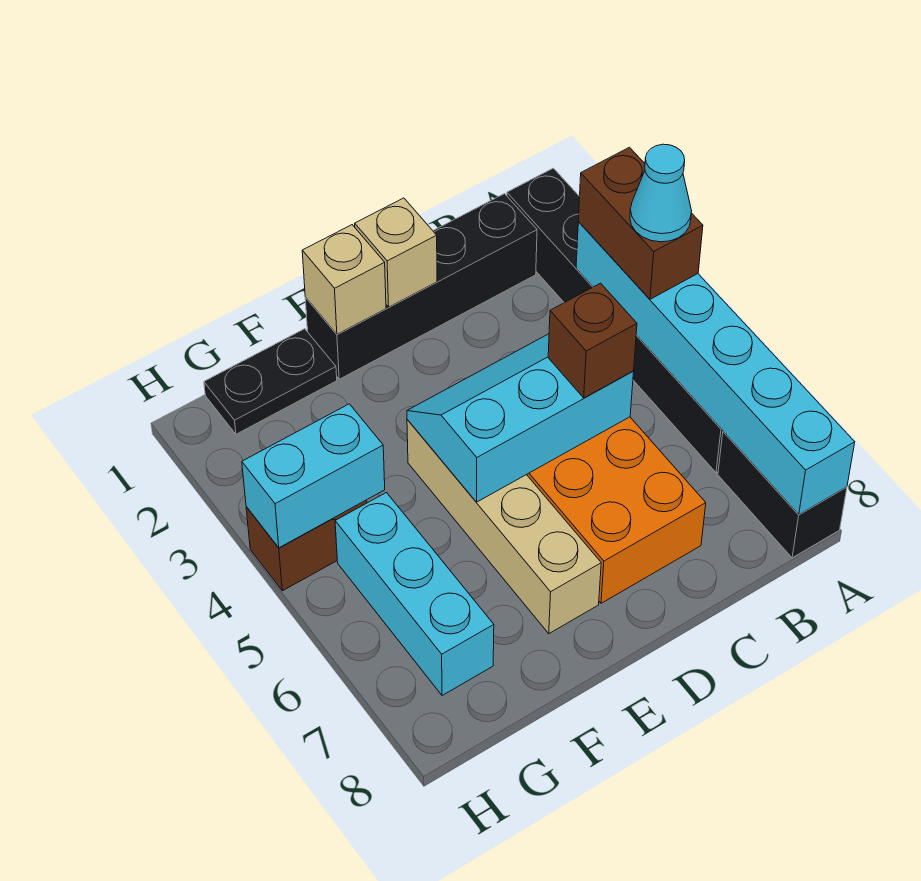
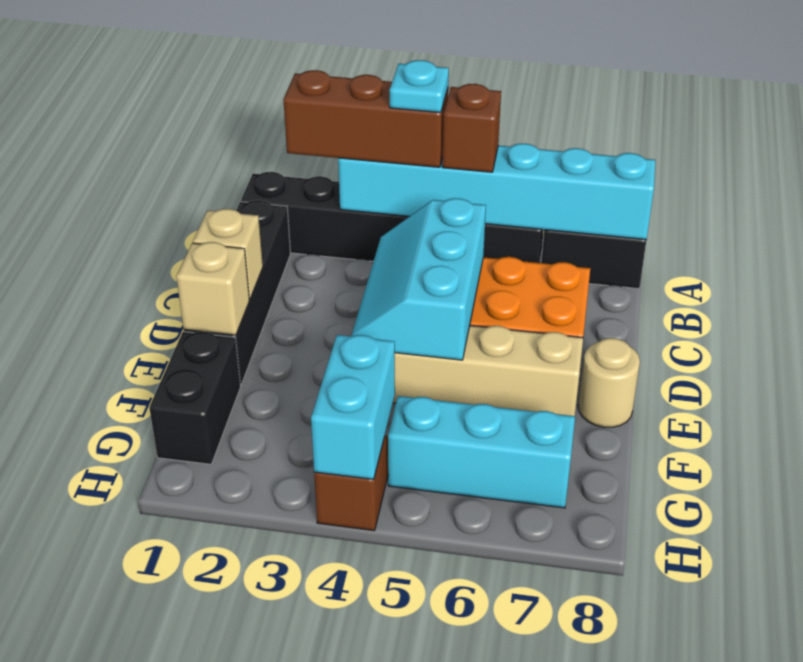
brown brick A3:A4 level 3 -> brown brick A2:A4 level 3
cyan cone A4 level 4 -> cyan plate A4 level 4
brown brick C5 level 3 -> brown brick A5 level 3
none -> tan round brick E8 level 1
black plate F1:G1 level 1 -> black brick F1:G1 level 1

